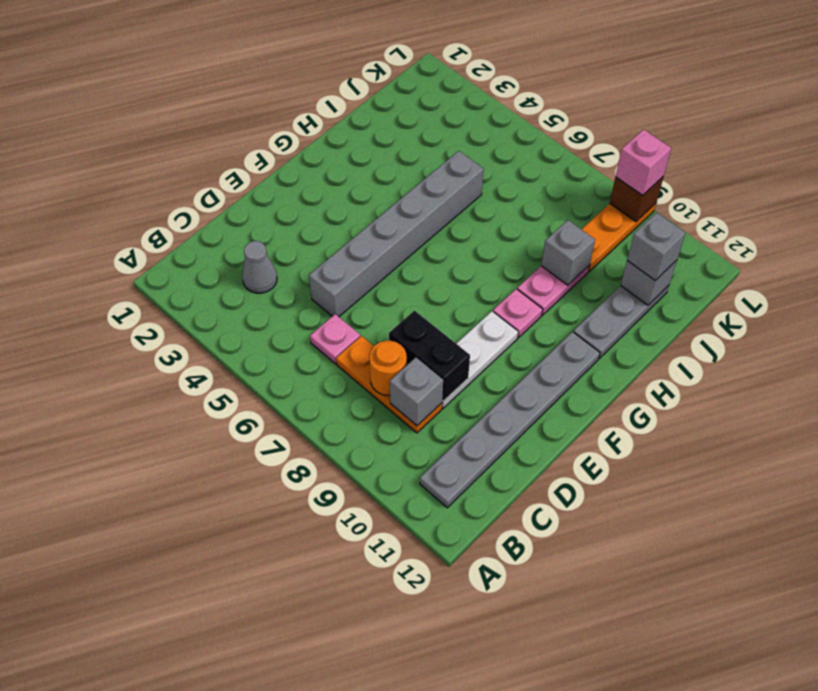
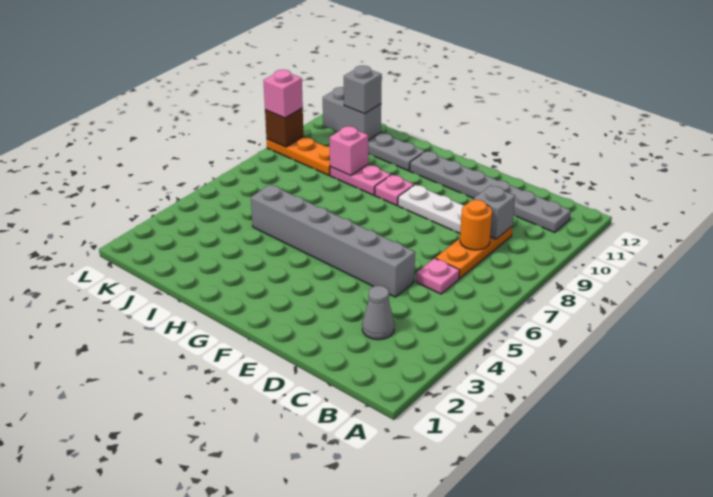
black brick D8:D9 level 2 -> none
grey brick I9 level 2 -> pink brick I9 level 2
grey brick J11 level 2 -> grey brick J11:K11 level 2

